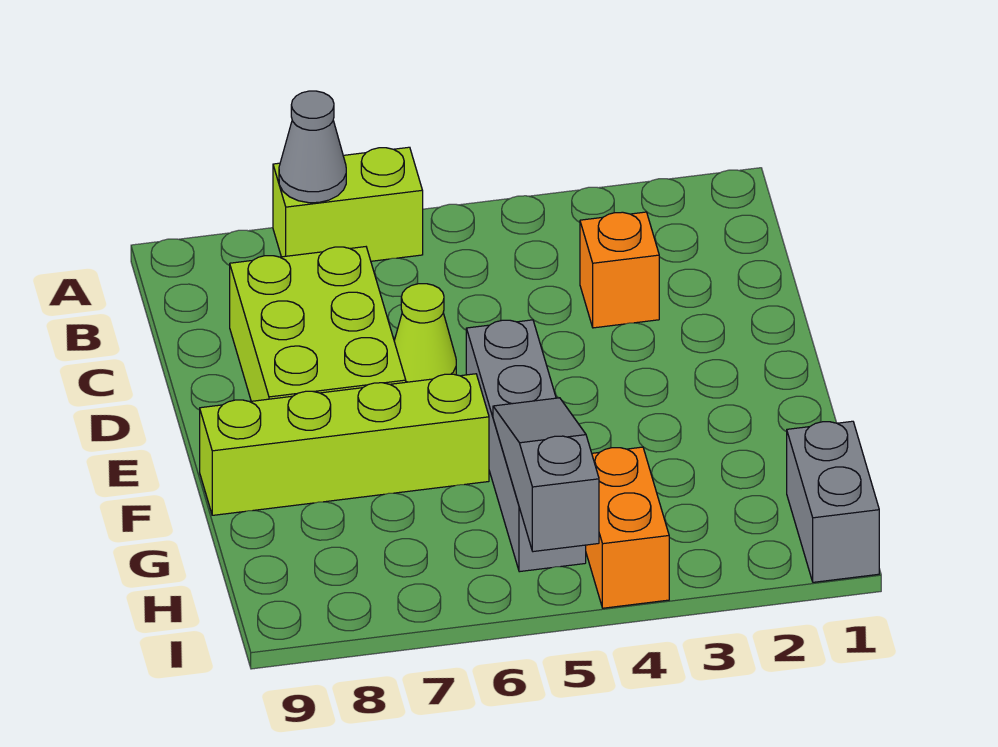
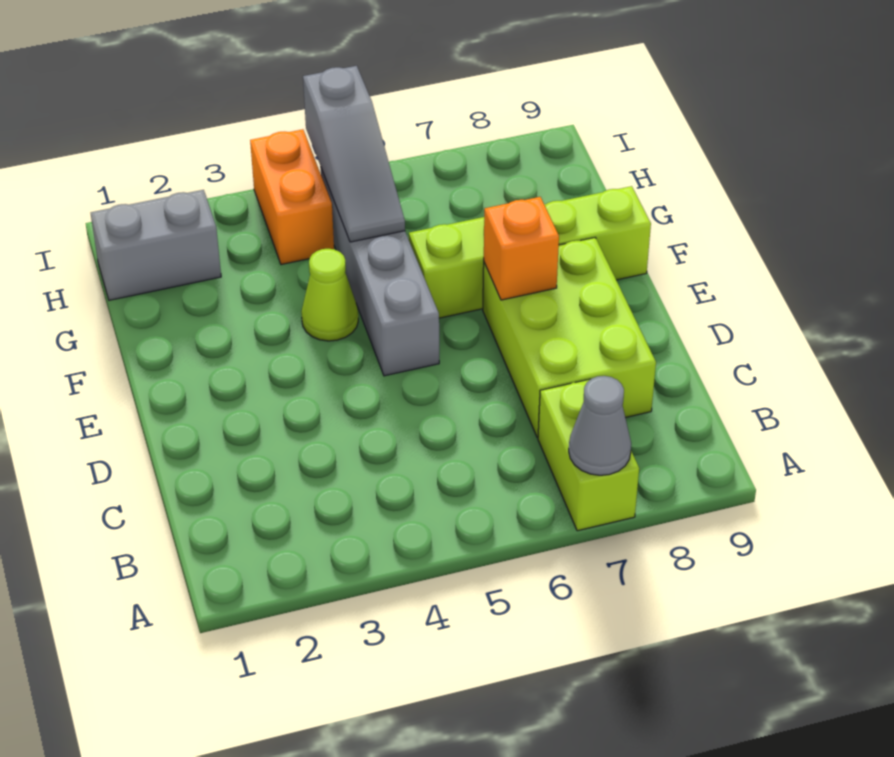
lime brick A6:A7 level 1 -> lime brick A7:B7 level 1
orange brick C3 level 1 -> orange brick E7 level 2
lime cone D6 level 1 -> lime cone F4 level 1
grey brick H1:I1 level 1 -> grey brick H1:H2 level 1

